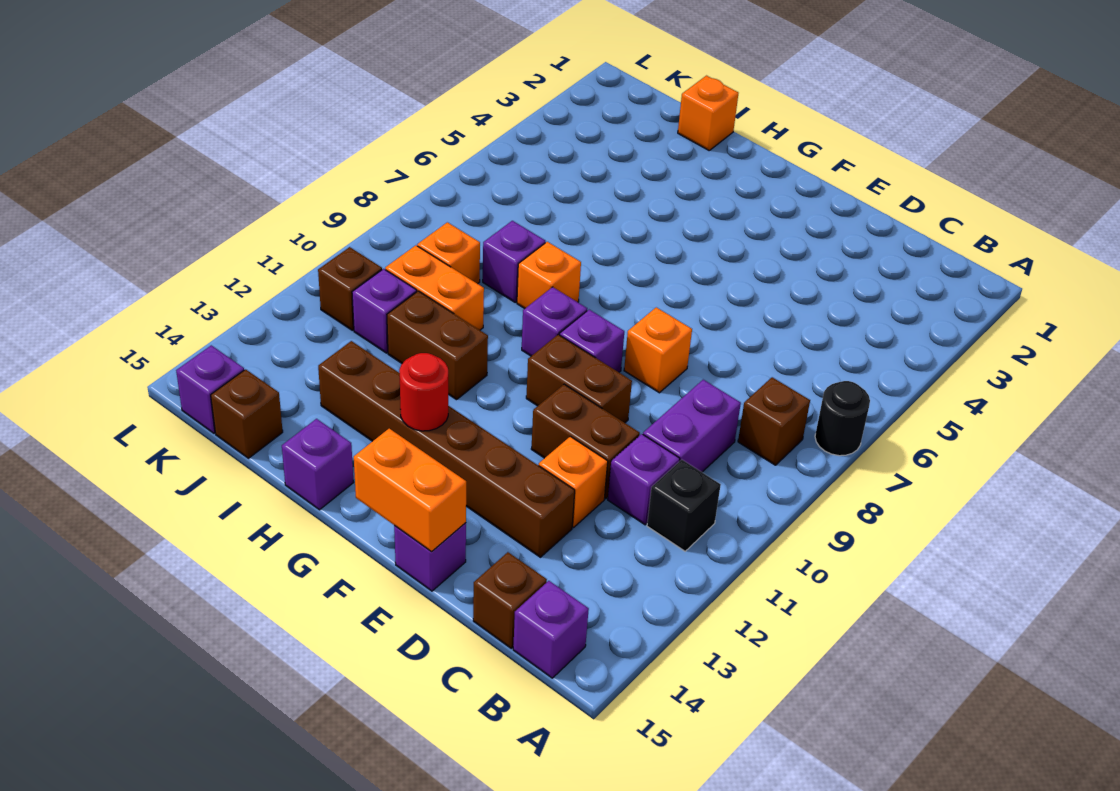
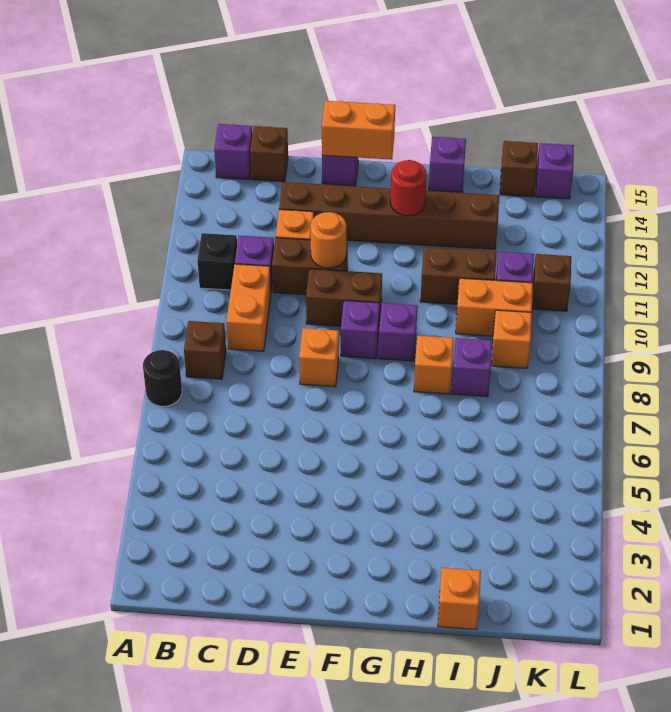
purple brick C9:C10 level 1 -> orange brick C9:C10 level 1
none -> orange round brick E11 level 2

